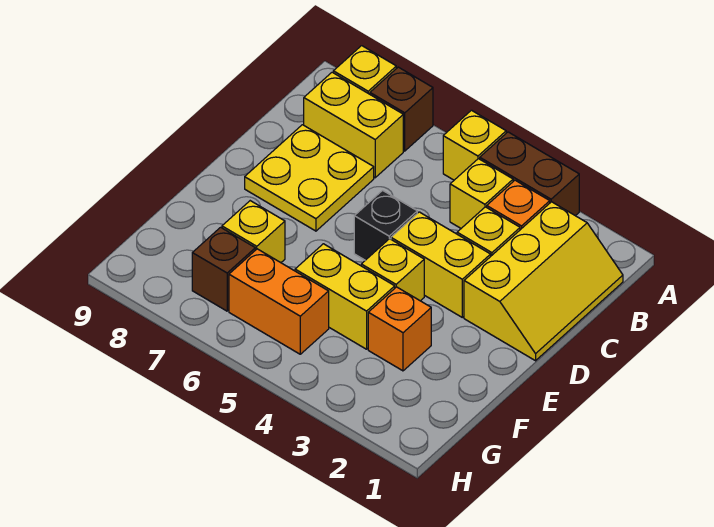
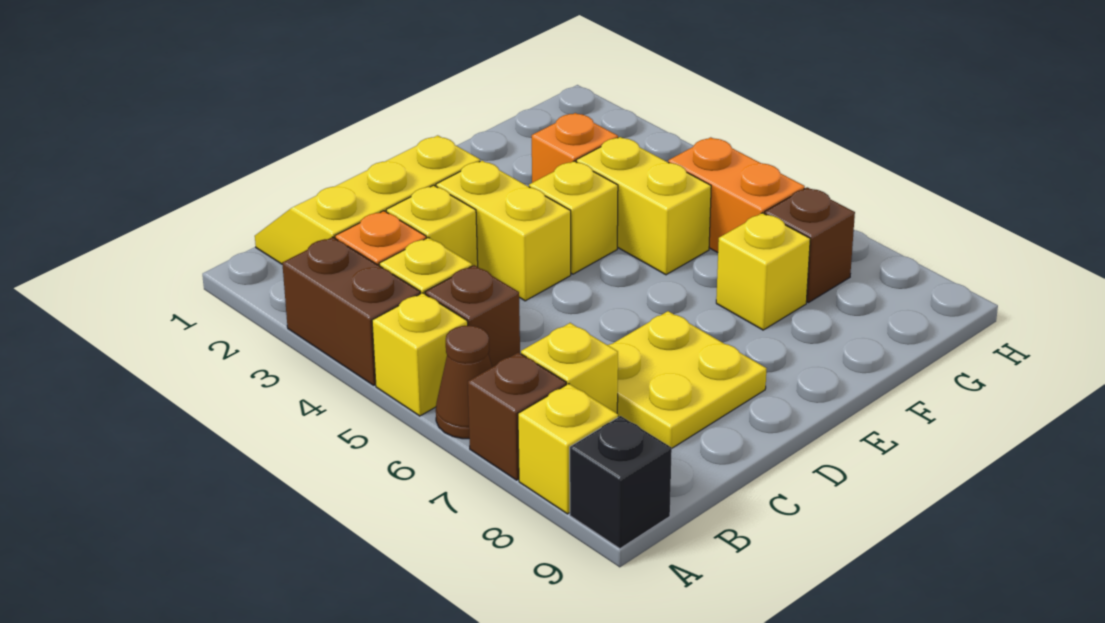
none -> brown cone A6 level 1
none -> brown brick B5 level 1
yellow brick B7:B8 level 1 -> yellow brick B7 level 1
black brick D5 level 1 -> black brick A9 level 1

